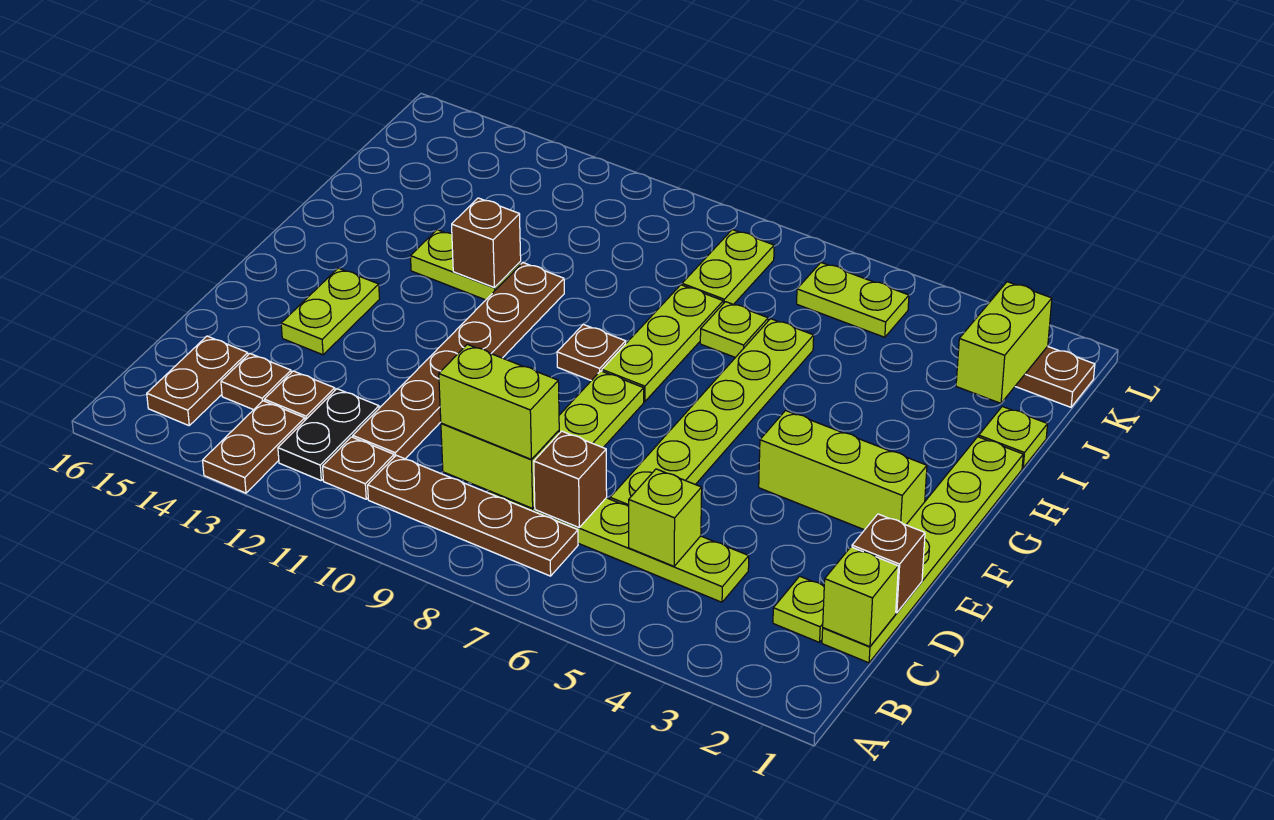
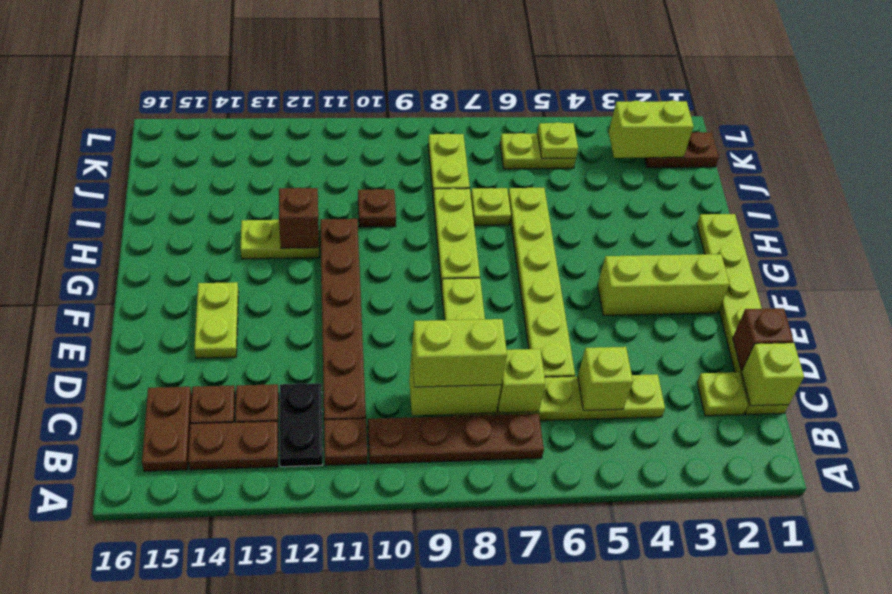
brown plate A13:B13 level 1 -> brown plate B13:B14 level 1
brown brick C7 level 2 -> lime brick C7 level 2
brown plate G9 level 1 -> brown plate I10 level 1
lime plate I1 level 1 -> lime plate K5 level 2
lime brick J2:K2 level 2 -> lime brick K2:K3 level 2

